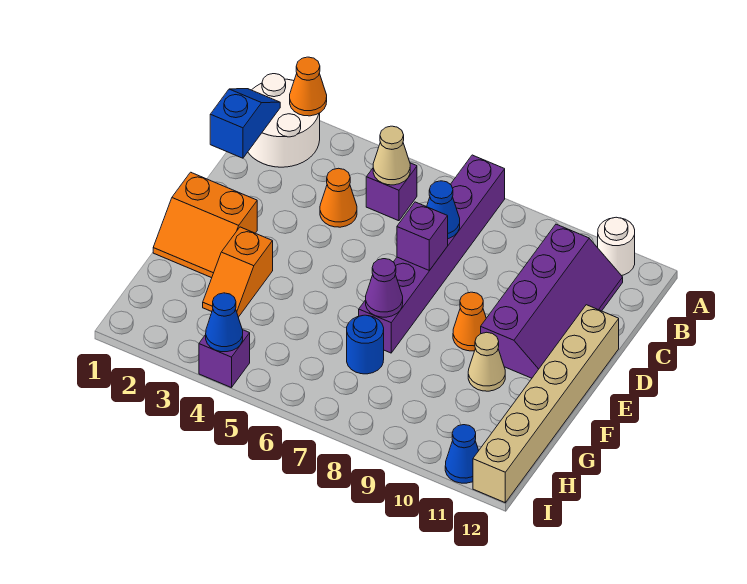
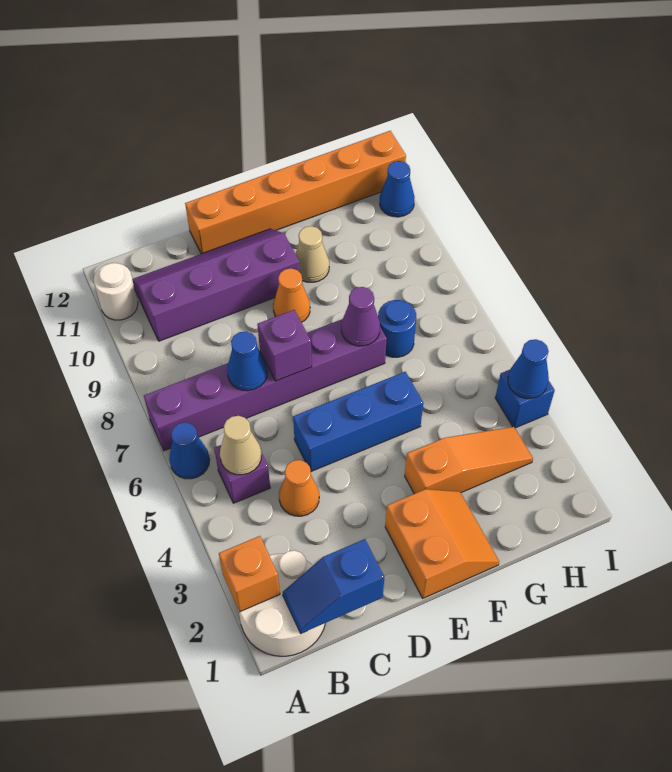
orange cone A2 level 2 -> orange brick A2 level 2
none -> blue cone A6 level 1
none -> blue brick D5:F5 level 1
tan brick D12:I12 level 1 -> orange brick D12:I12 level 1
orange slope F3:G3 level 1 top F -> orange slope F3:H3 level 1 top F
purple brick I4 level 1 -> blue brick I4 level 1

